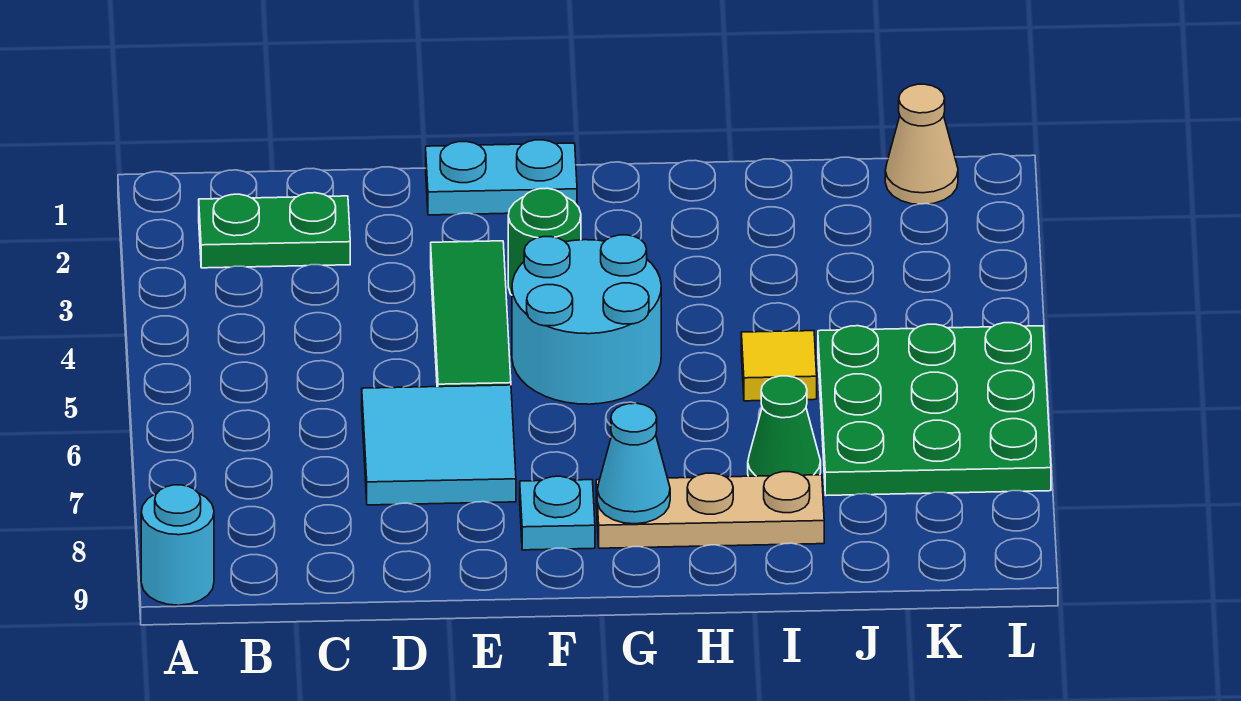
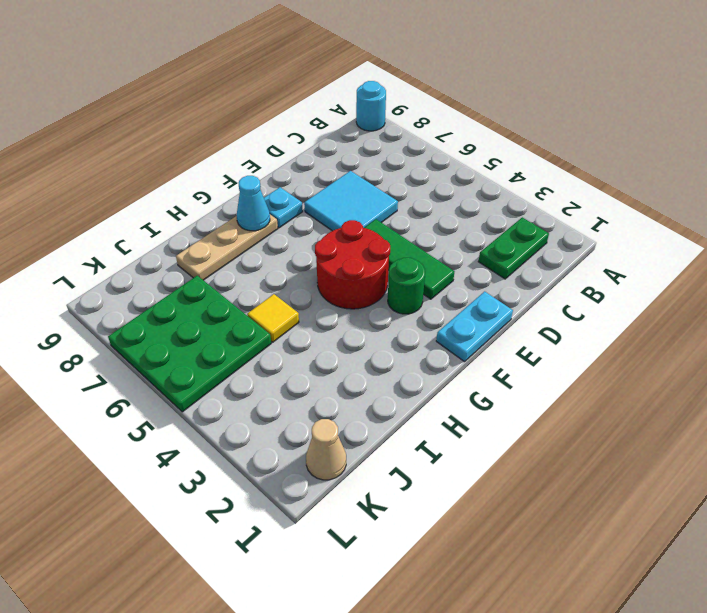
cyan round brick F4:G5 level 1 -> red round brick F4:G5 level 1
green cone I7 level 1 -> none

